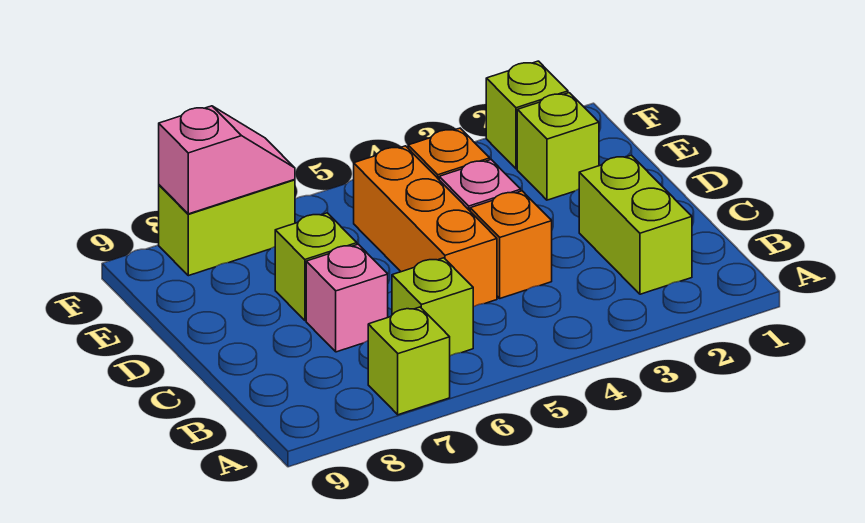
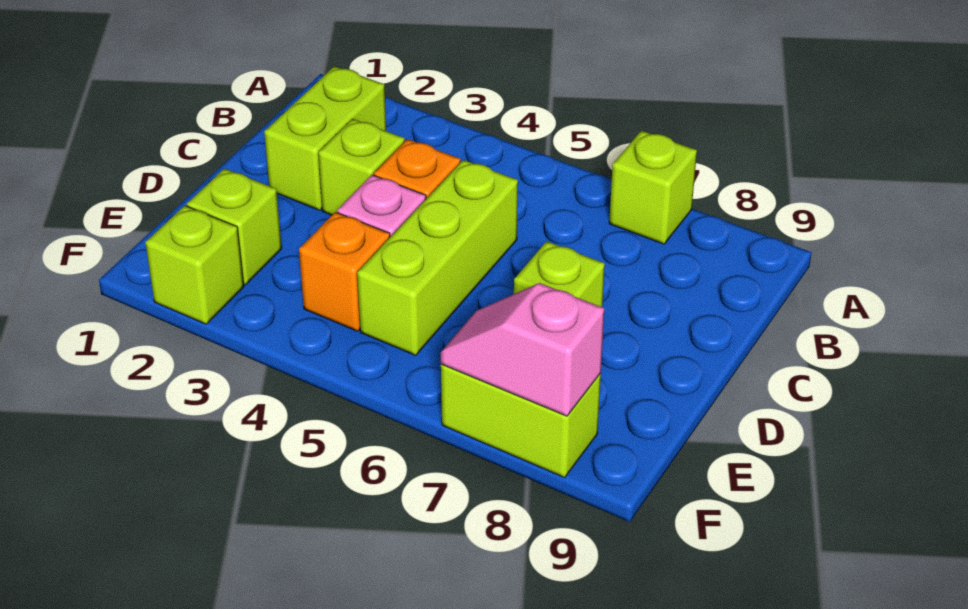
lime brick B6 level 1 -> lime brick C3 level 1
orange brick C5:E5 level 1 -> lime brick C5:E5 level 1
pink brick C7 level 1 -> none

